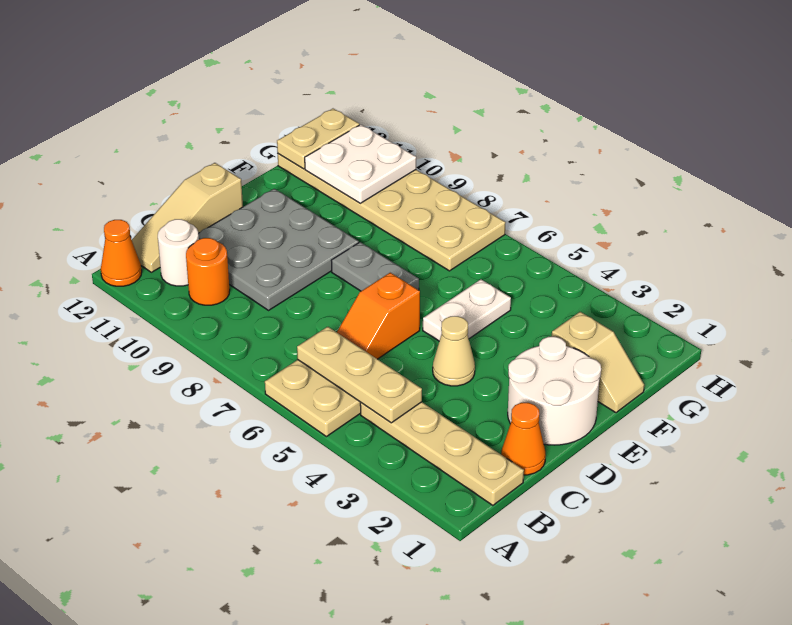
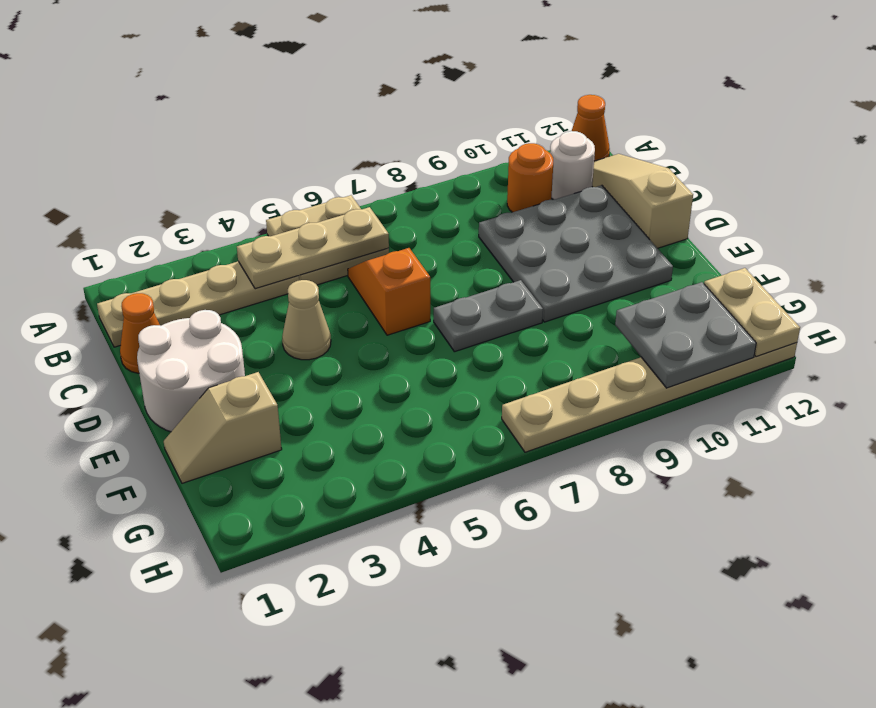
white plate E5:F5 level 1 -> none
tan plate G7:H12 level 1 -> tan plate H7:H12 level 1
white plate G10:H11 level 2 -> grey plate G10:H11 level 2

